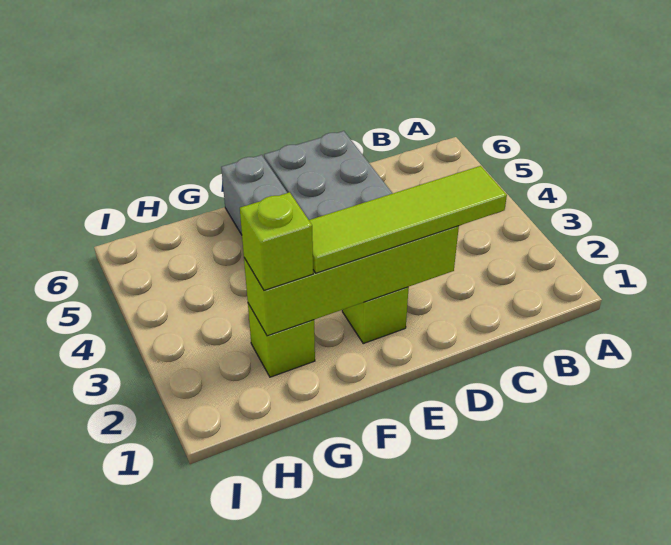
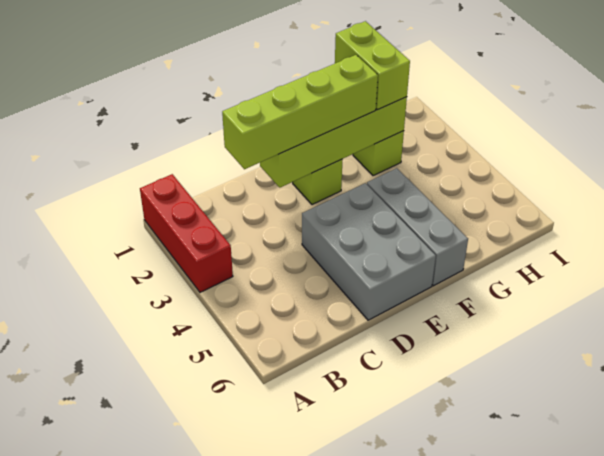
none -> red brick A1:A3 level 1
lime tile C2:F2 level 3 -> lime brick C2:F2 level 3
lime brick G2 level 3 -> lime brick G1:G2 level 3

